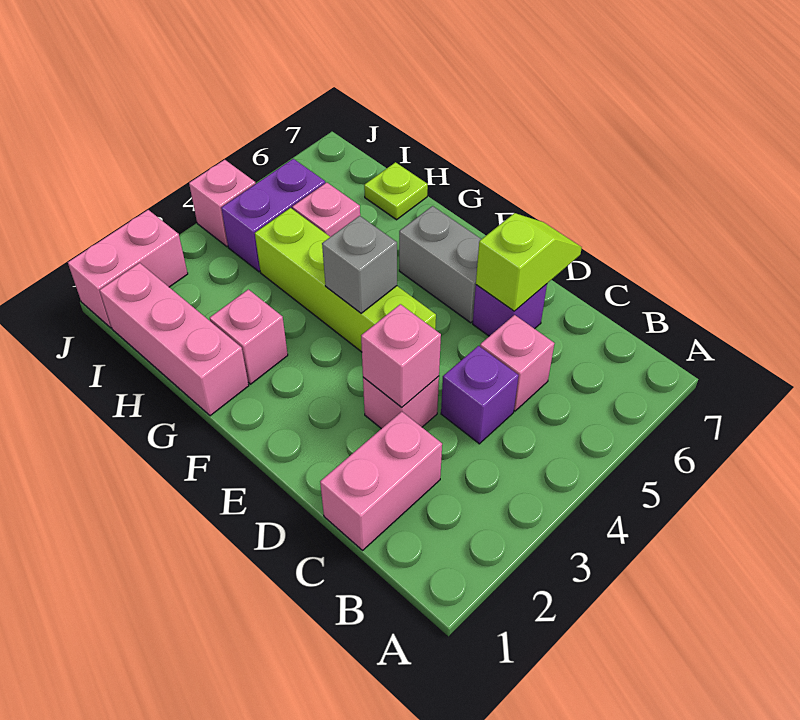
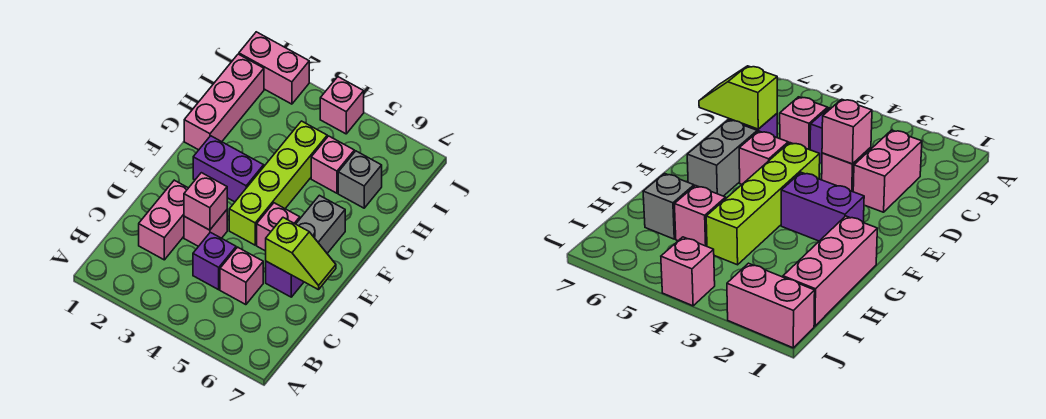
pink brick C1:C2 level 1 -> pink brick C2:D2 level 1
grey brick F4 level 2 -> grey brick H6 level 1
pink brick G2 level 1 -> pink brick E5 level 1
lime plate H7 level 1 -> none
purple brick I4:I5 level 1 -> purple brick F2:F3 level 1

